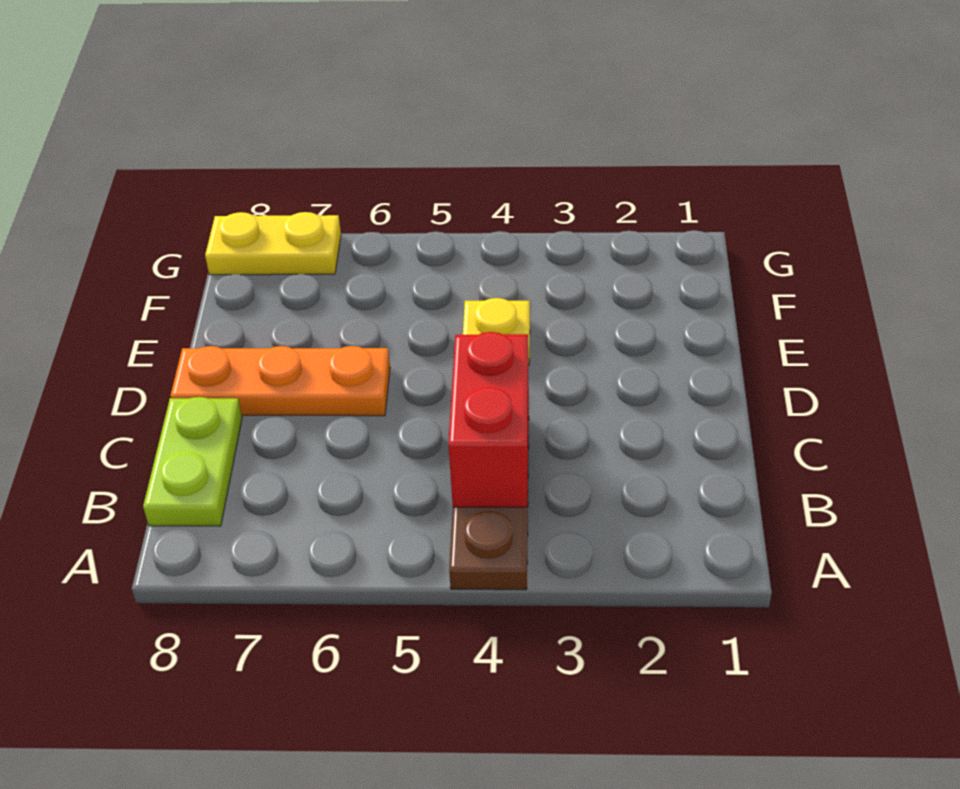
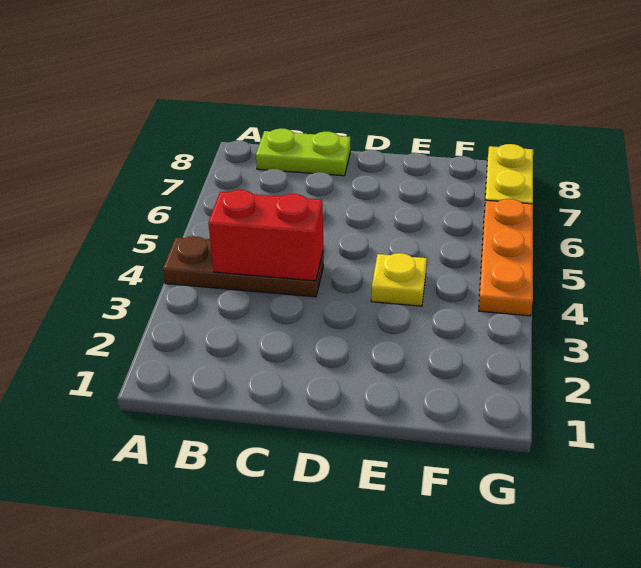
orange plate D6:D8 level 1 -> orange plate G4:G6 level 1

